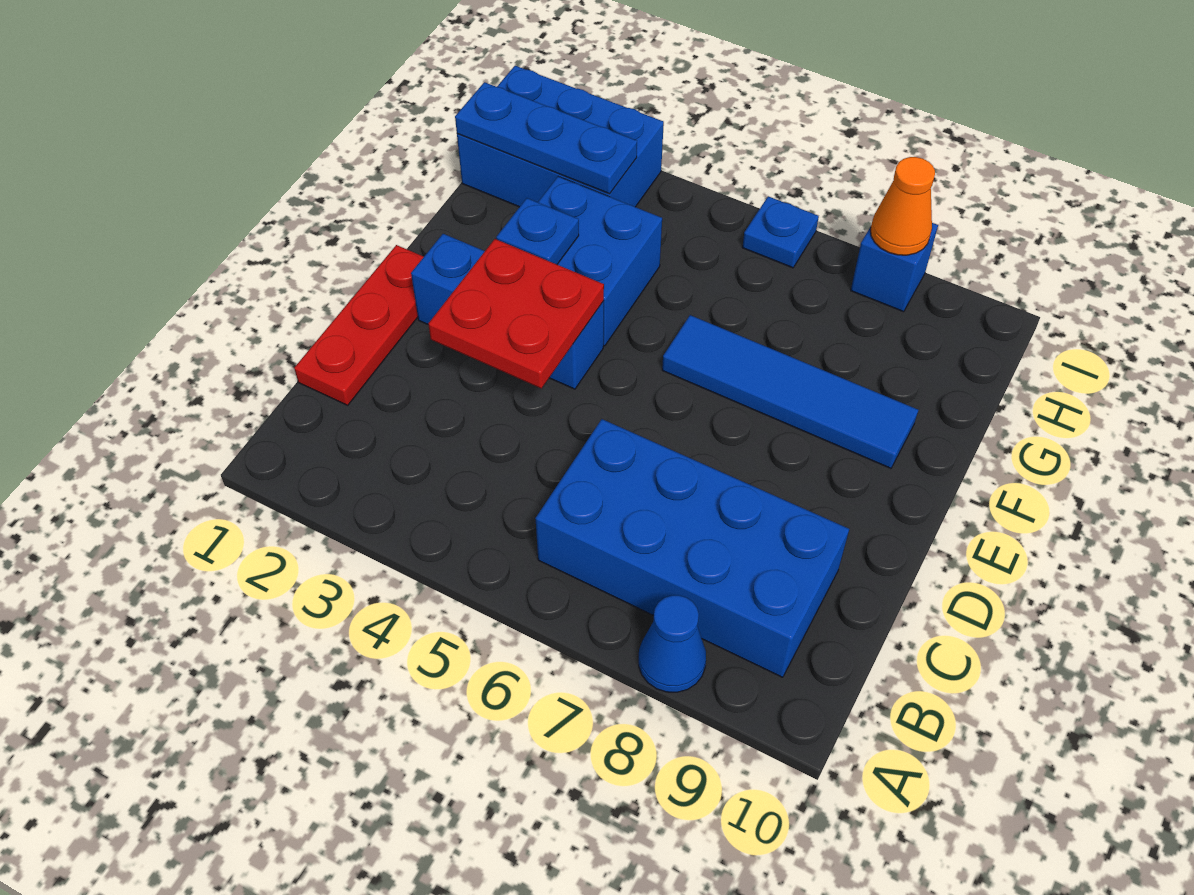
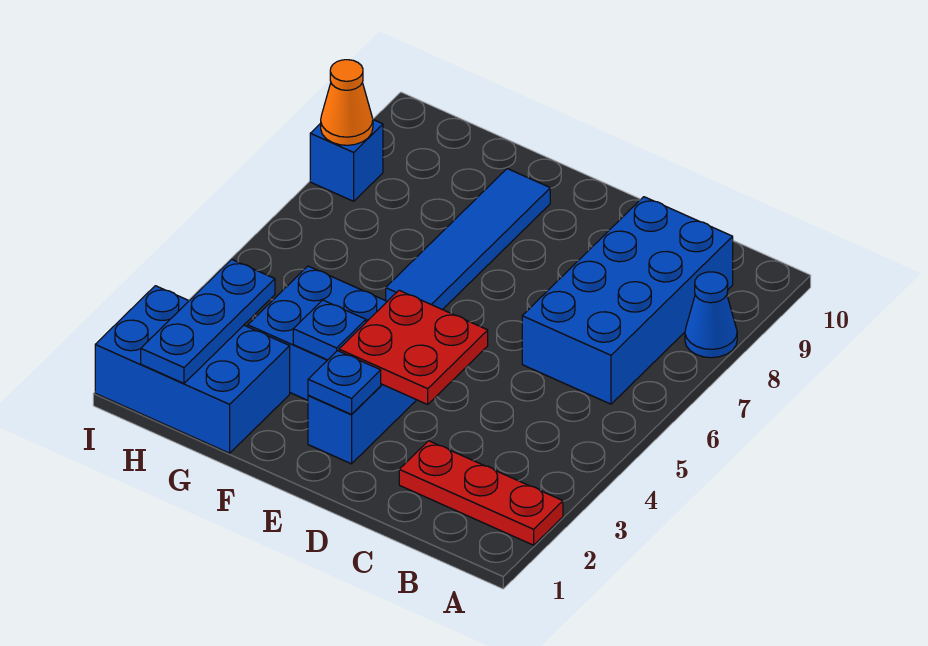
red plate C1:E1 level 1 -> red plate A2:C2 level 1
blue brick H1:I3 level 1 -> blue brick G1:I2 level 1
blue plate I6 level 1 -> blue plate E2 level 2

